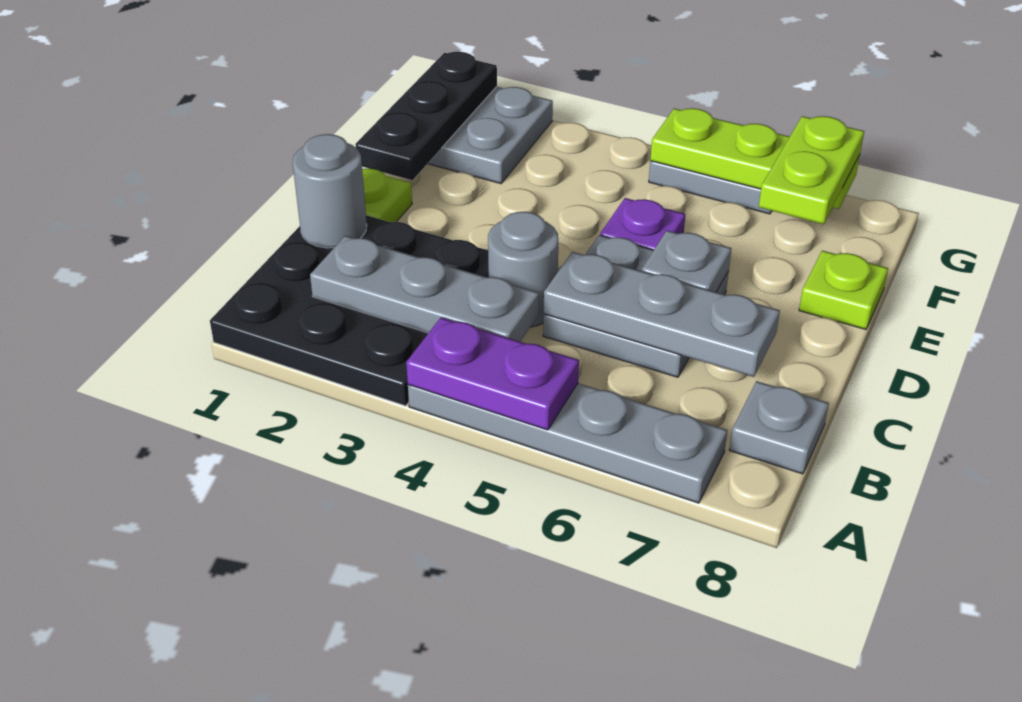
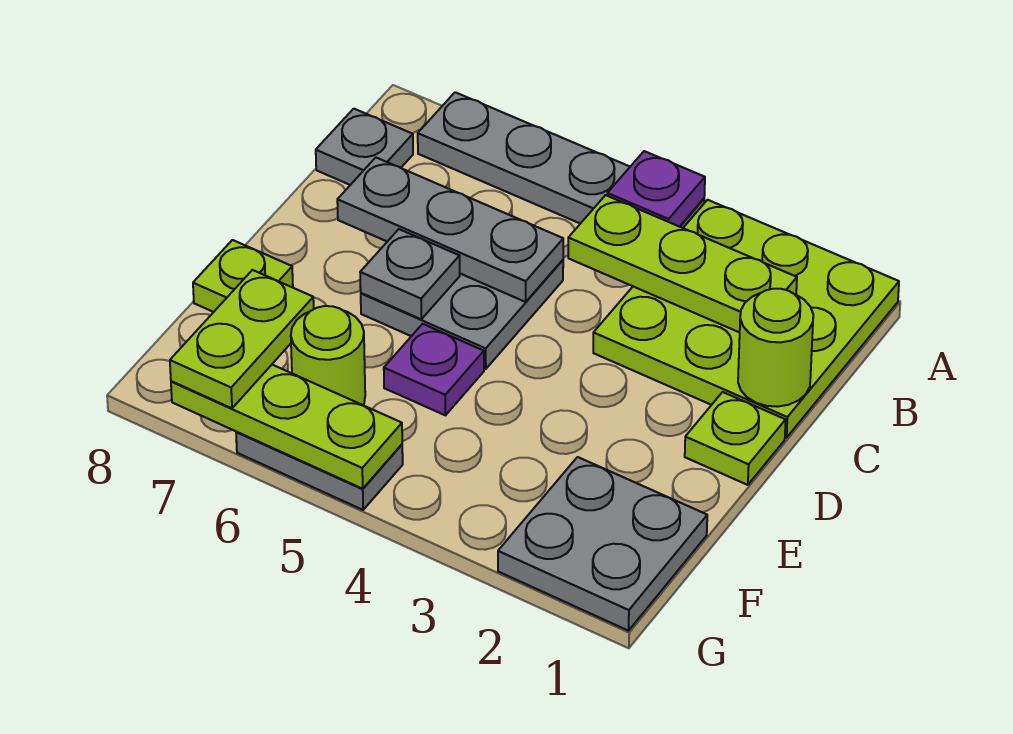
black plate A1:C3 level 1 -> lime plate A1:C3 level 1
purple plate A4:A5 level 2 -> purple plate A4 level 2
grey plate B2:B4 level 2 -> lime plate B2:B4 level 2
grey round brick C1 level 2 -> lime round brick C1 level 2
grey round brick C4 level 1 -> none
black plate E1:G1 level 2 -> none
none -> lime round brick F6 level 1

